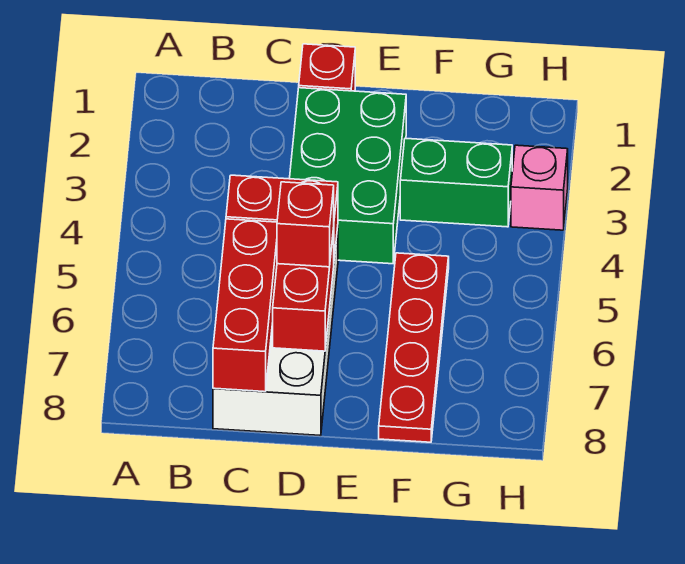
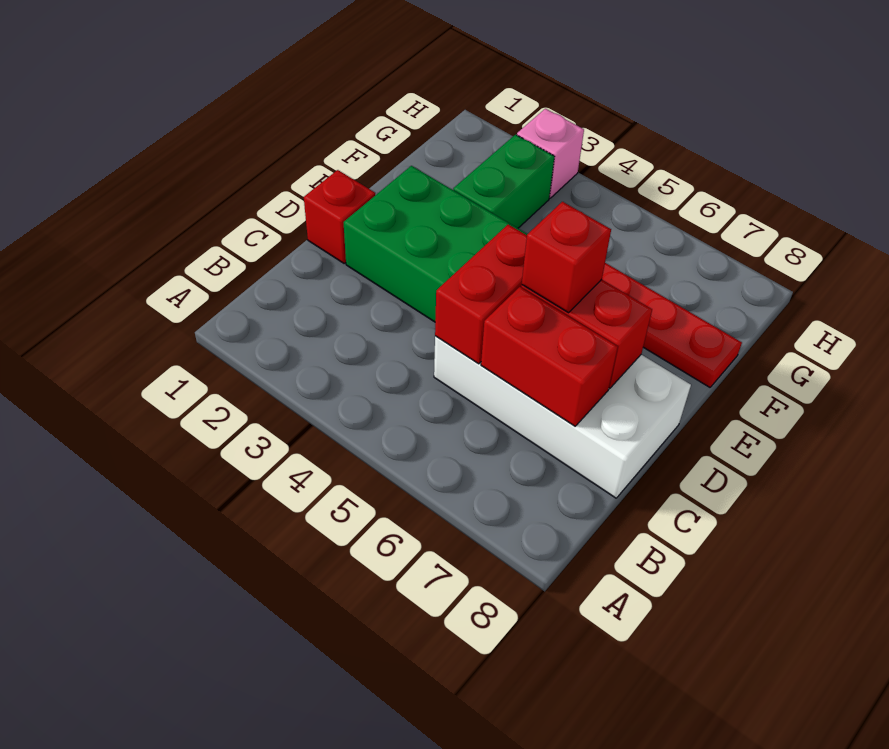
red brick C6:C8 level 2 -> red brick C6:C7 level 2

